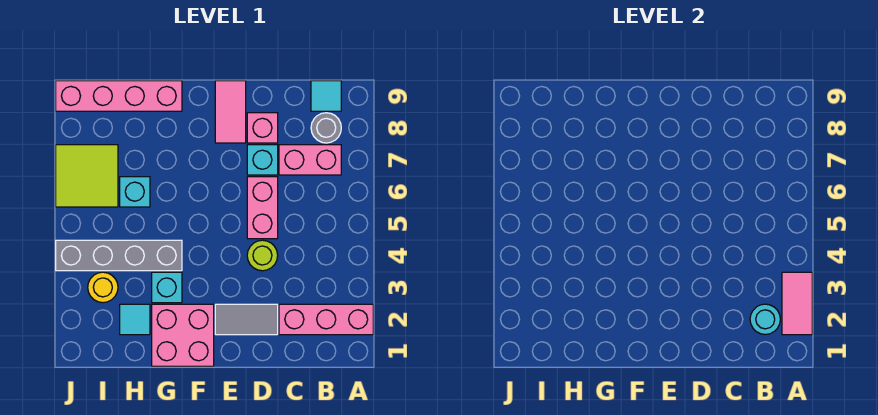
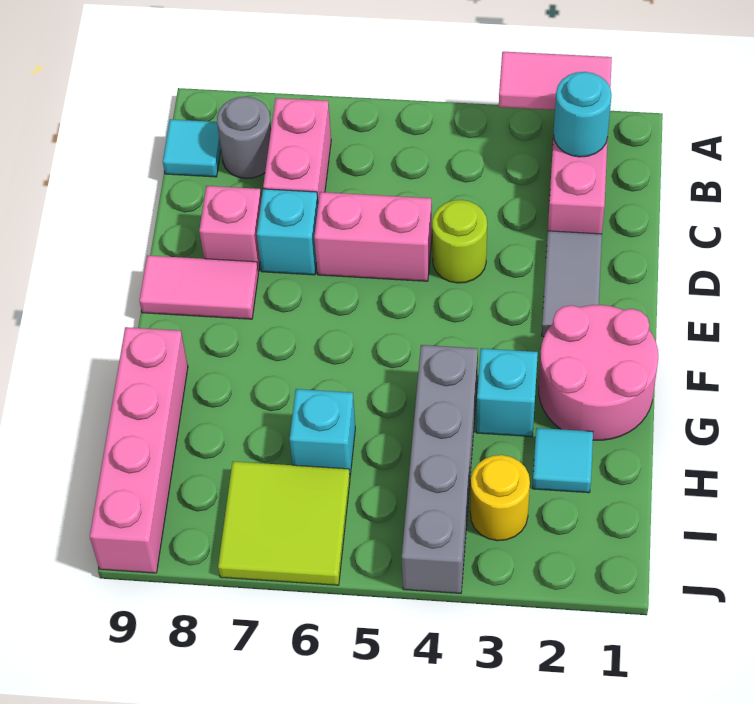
pink brick F1:G2 level 1 -> pink round brick F1:G2 level 1

